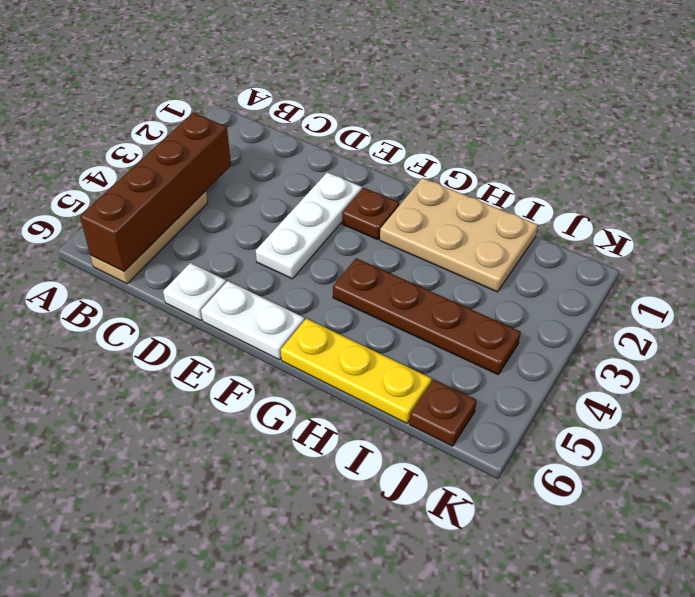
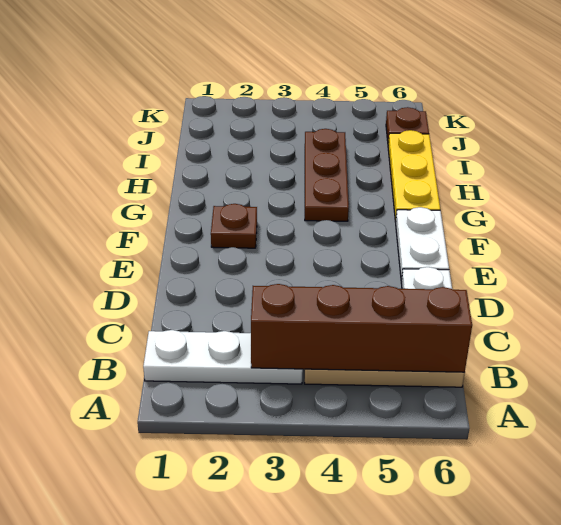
white plate E2:E4 level 1 -> white plate B1:B3 level 1
tan plate G1:I2 level 1 -> none
brown plate G4:J4 level 1 -> brown plate G4:I4 level 1

